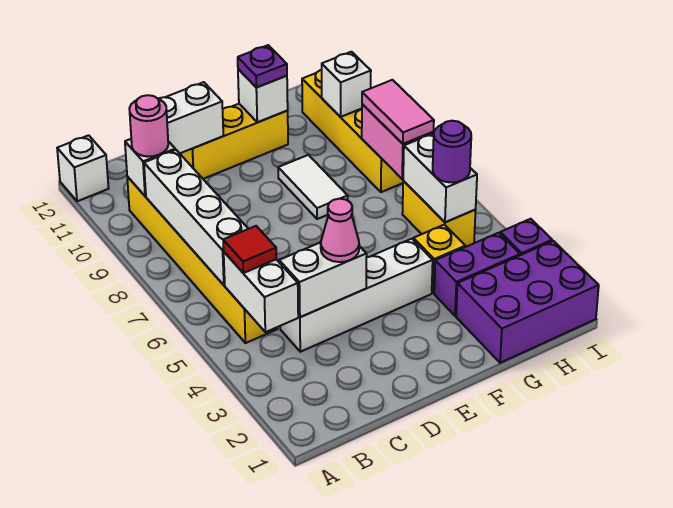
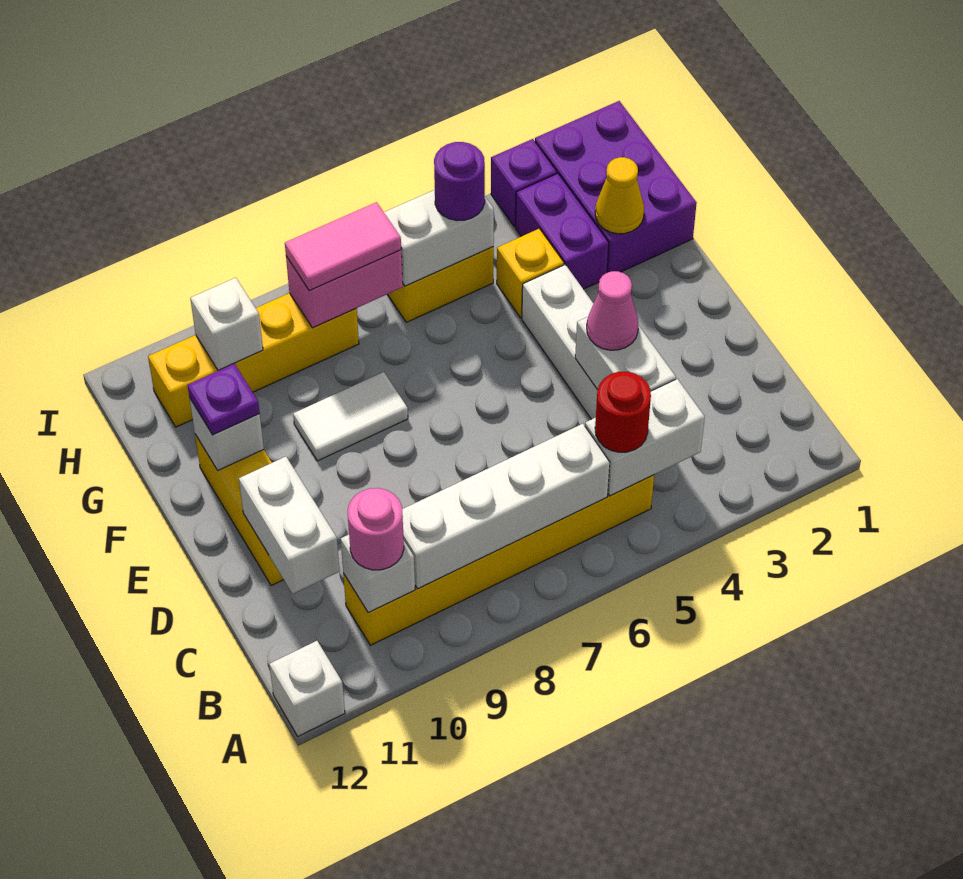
red tile B5 level 3 -> red round brick B5 level 3
none -> yellow cone G2 level 2

